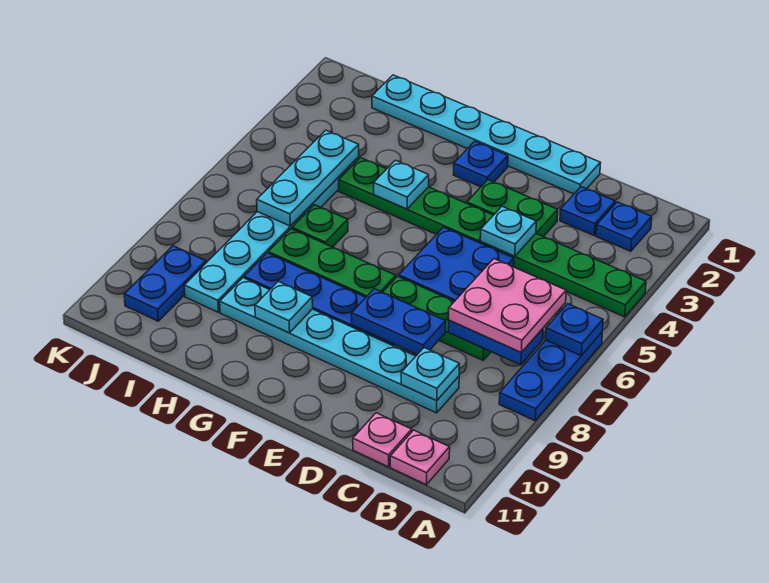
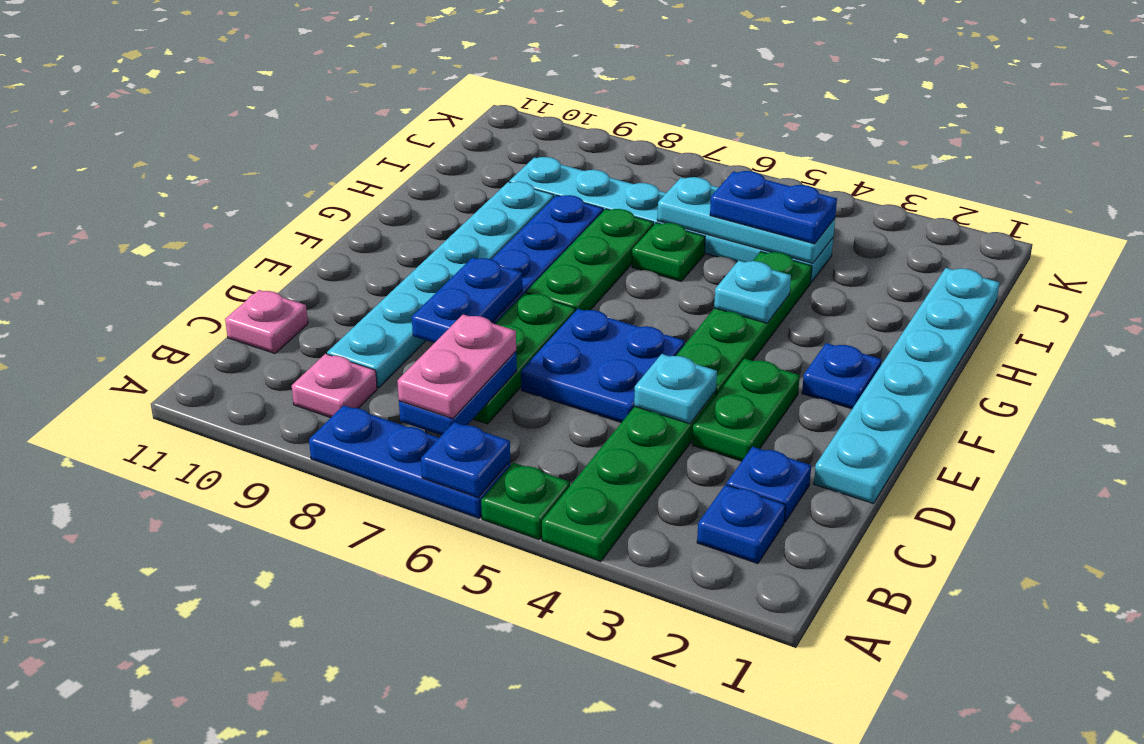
none -> green plate A5 level 1
pink plate B6:C7 level 3 -> pink plate B7:C7 level 3
pink plate B11 level 1 -> pink plate B9 level 1
cyan plate C9 level 2 -> none
cyan plate G9 level 2 -> none
blue plate J9:J10 level 1 -> blue plate I4:I5 level 3

